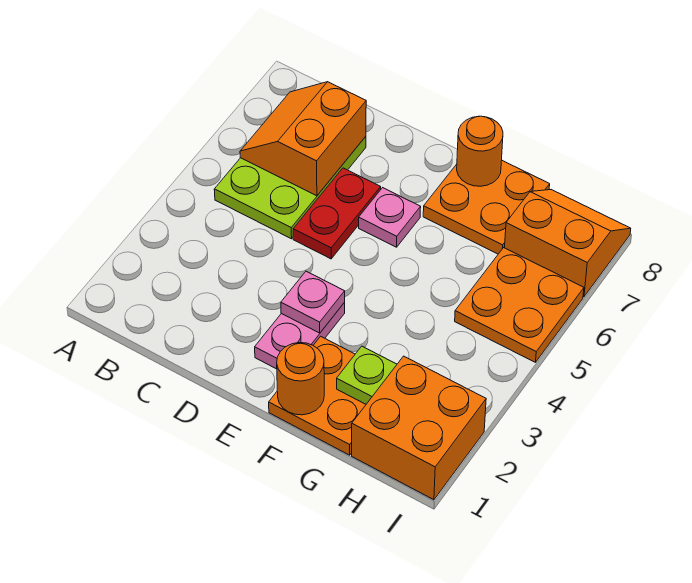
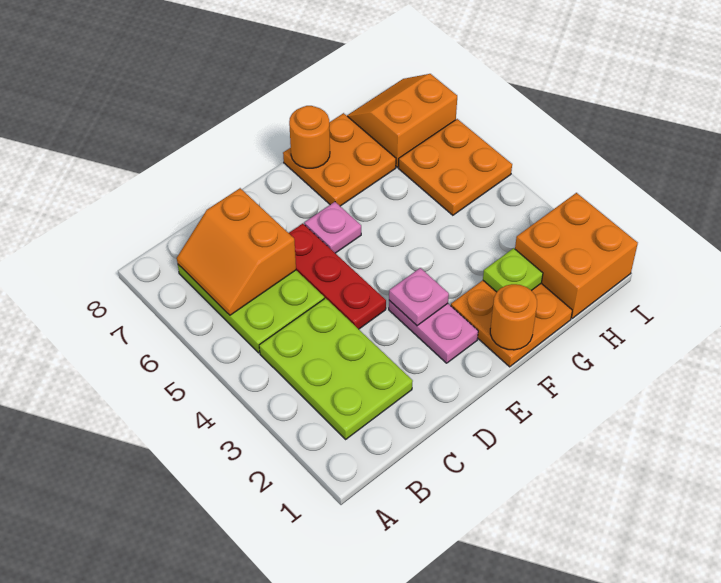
none -> lime plate B2:C4 level 1
red plate D5:D6 level 1 -> red plate D4:D6 level 1

